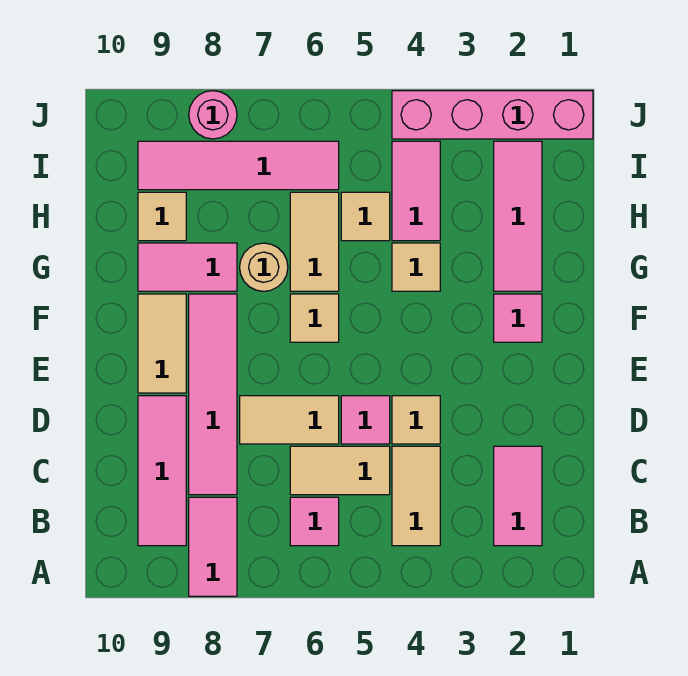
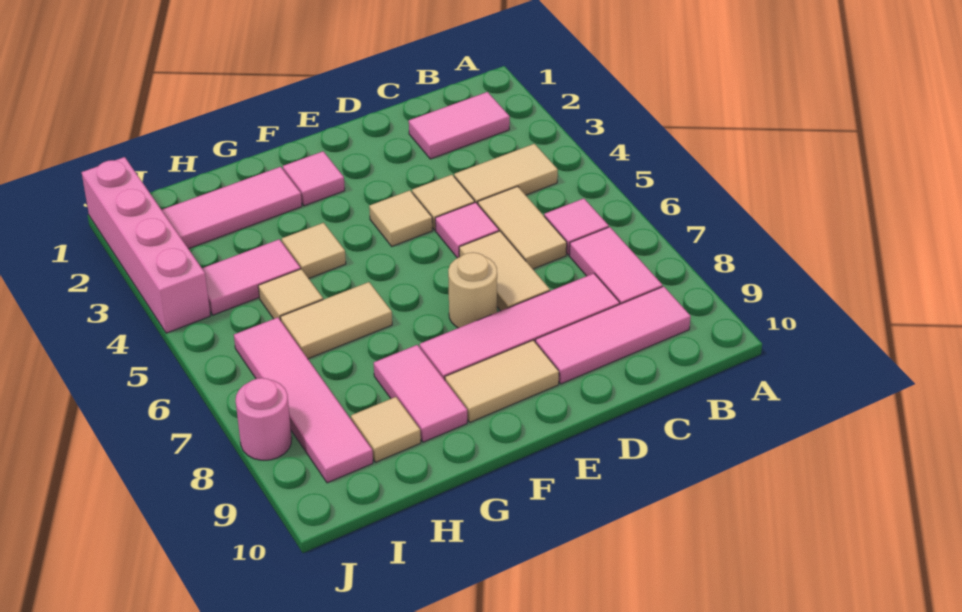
pink tile A8:B8 level 1 -> pink tile B7:B8 level 1
tan tile F6 level 1 -> tan tile E4 level 1
tan round brick G7 level 1 -> tan round brick E7 level 1

